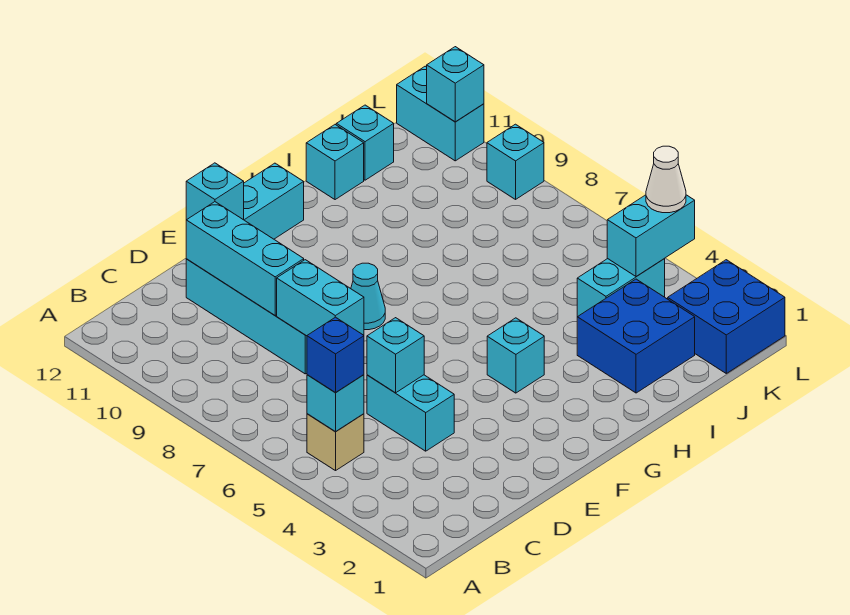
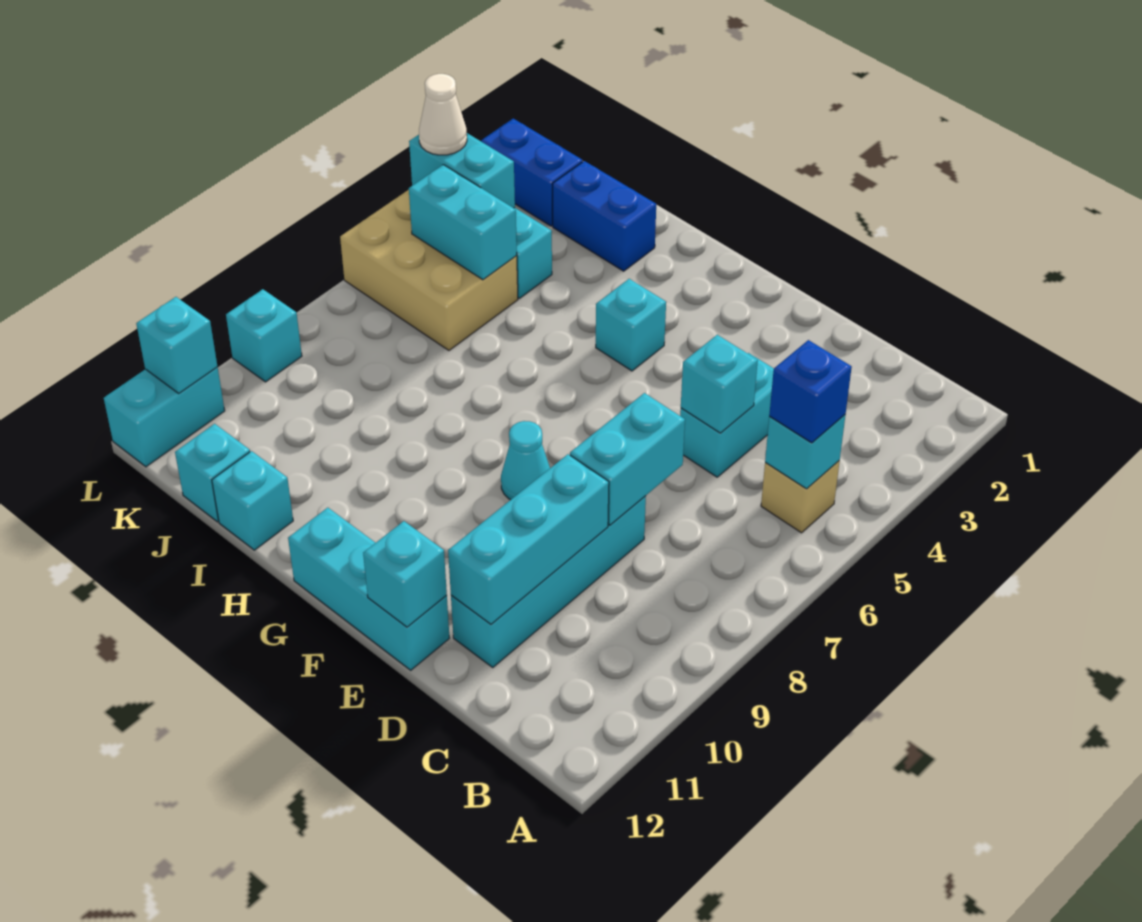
blue brick I2:J3 level 1 -> blue brick I2:J2 level 1
none -> tan brick J5:L6 level 1
none -> cyan brick J5:K5 level 2
blue brick K1:L2 level 1 -> blue brick K2:L2 level 1

